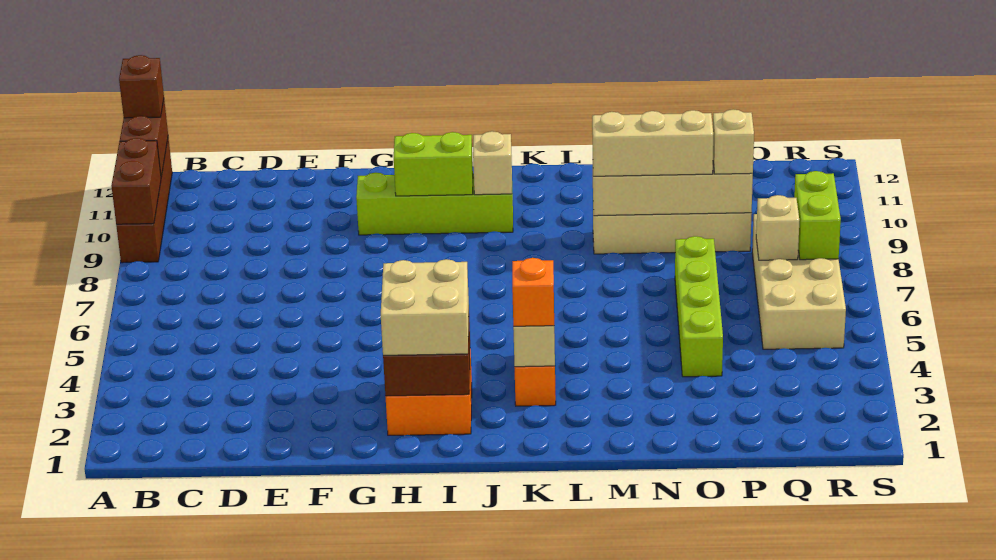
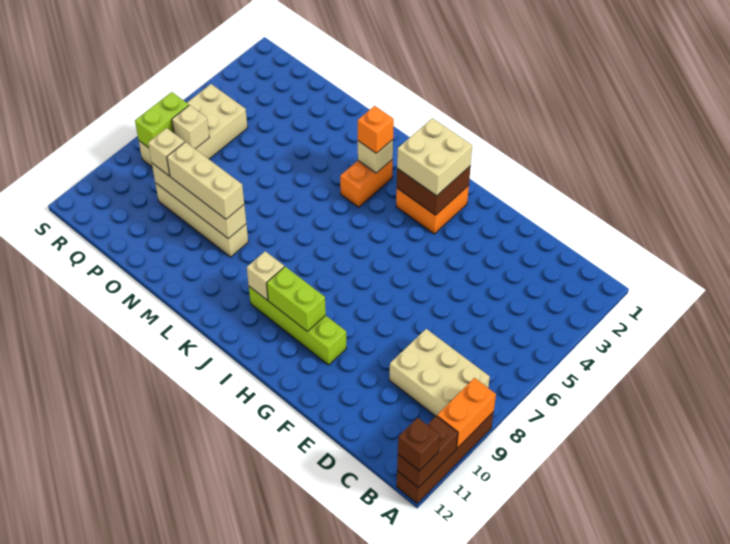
brown brick A9:A10 level 2 -> orange brick A9:A10 level 2
none -> tan brick B8:D9 level 1
lime brick O4:O7 level 1 -> none

